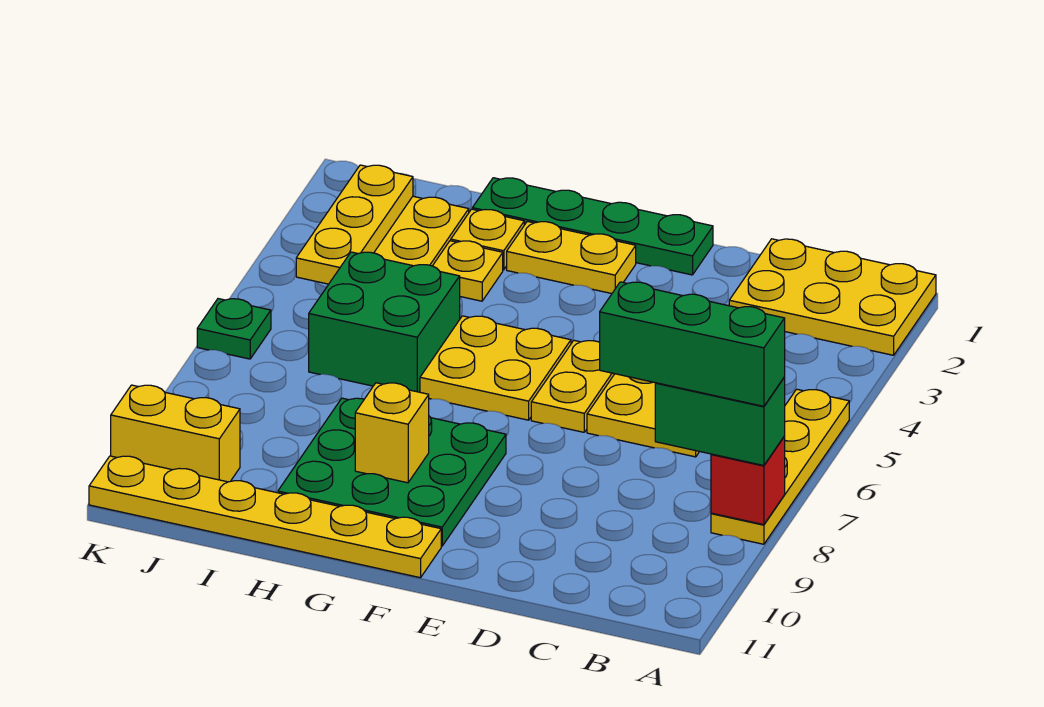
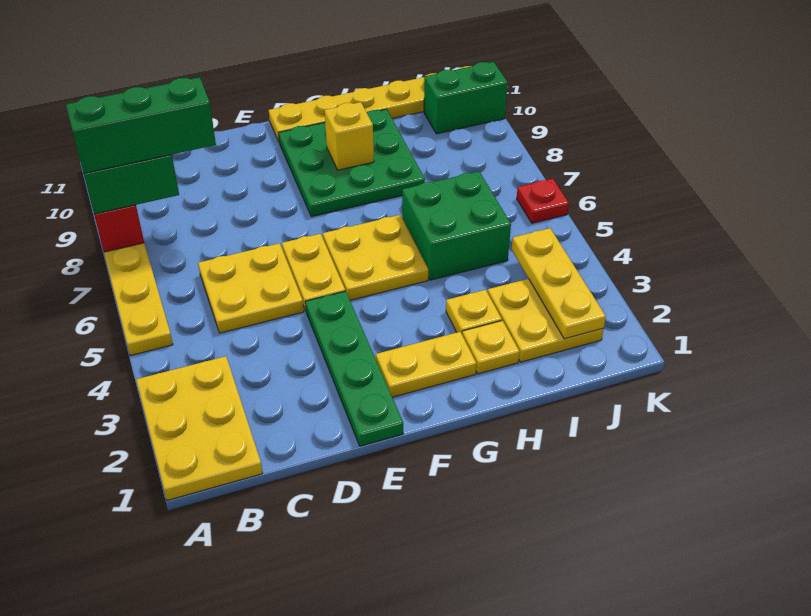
yellow plate A1:C2 level 1 -> yellow plate A1:B3 level 1
green plate E1:H1 level 1 -> green plate E1:E4 level 1
yellow brick J10:K10 level 1 -> green brick J10:K10 level 1
green plate K6 level 1 -> red plate K6 level 1

